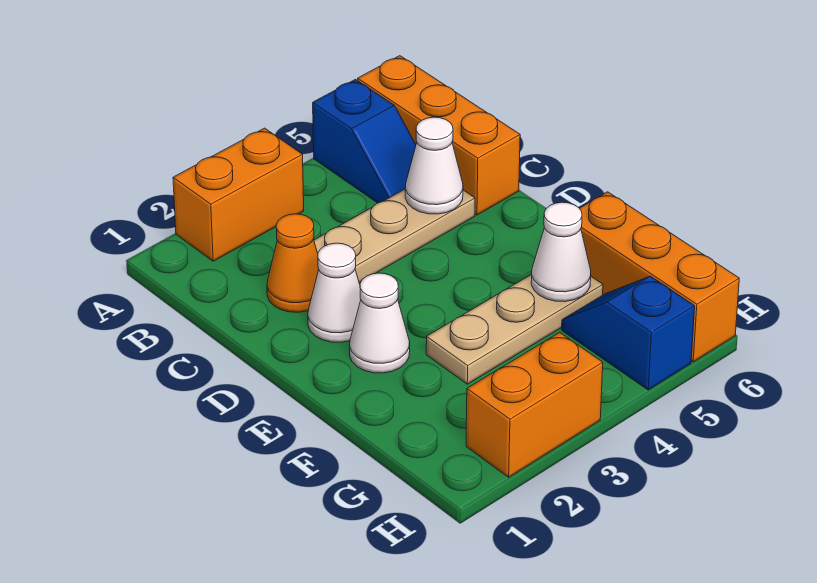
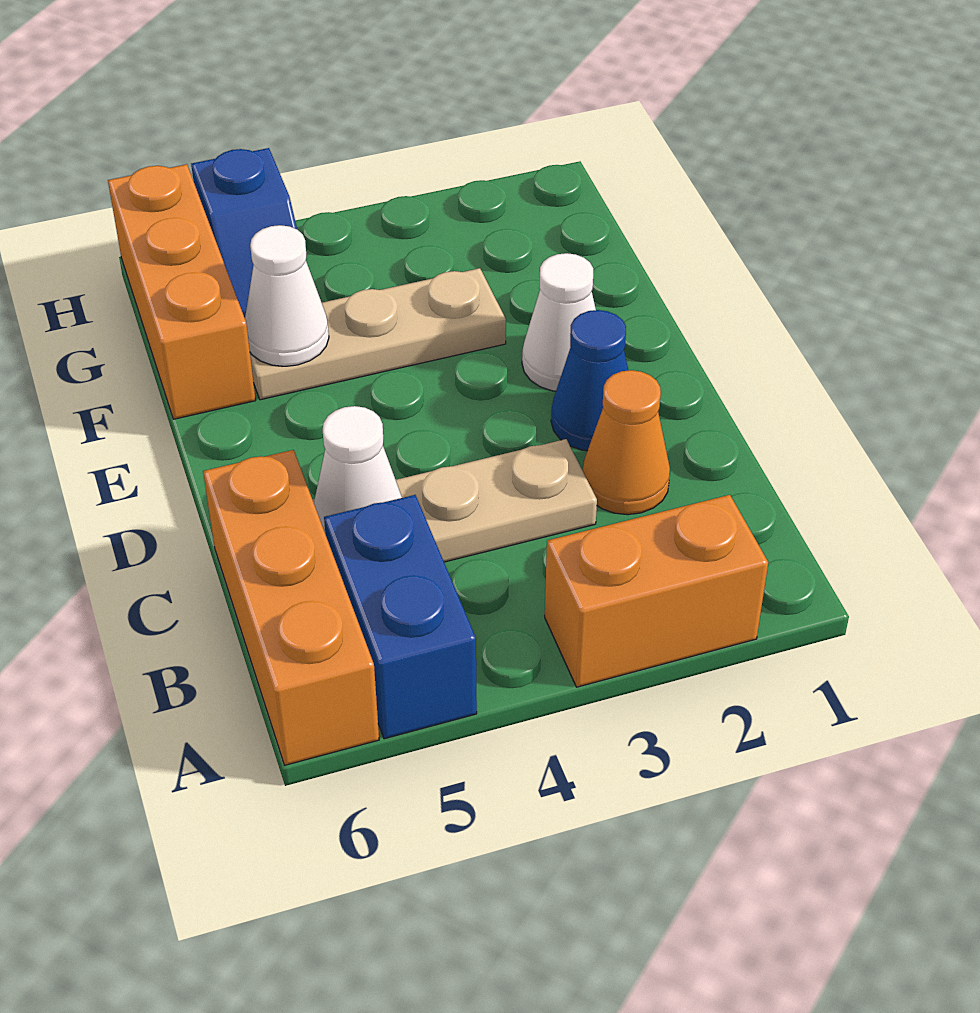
blue slope A5:B5 level 1 top A -> blue brick A5:B5 level 1
white cone D2 level 1 -> blue cone D2 level 1
orange brick H2:H3 level 1 -> none

